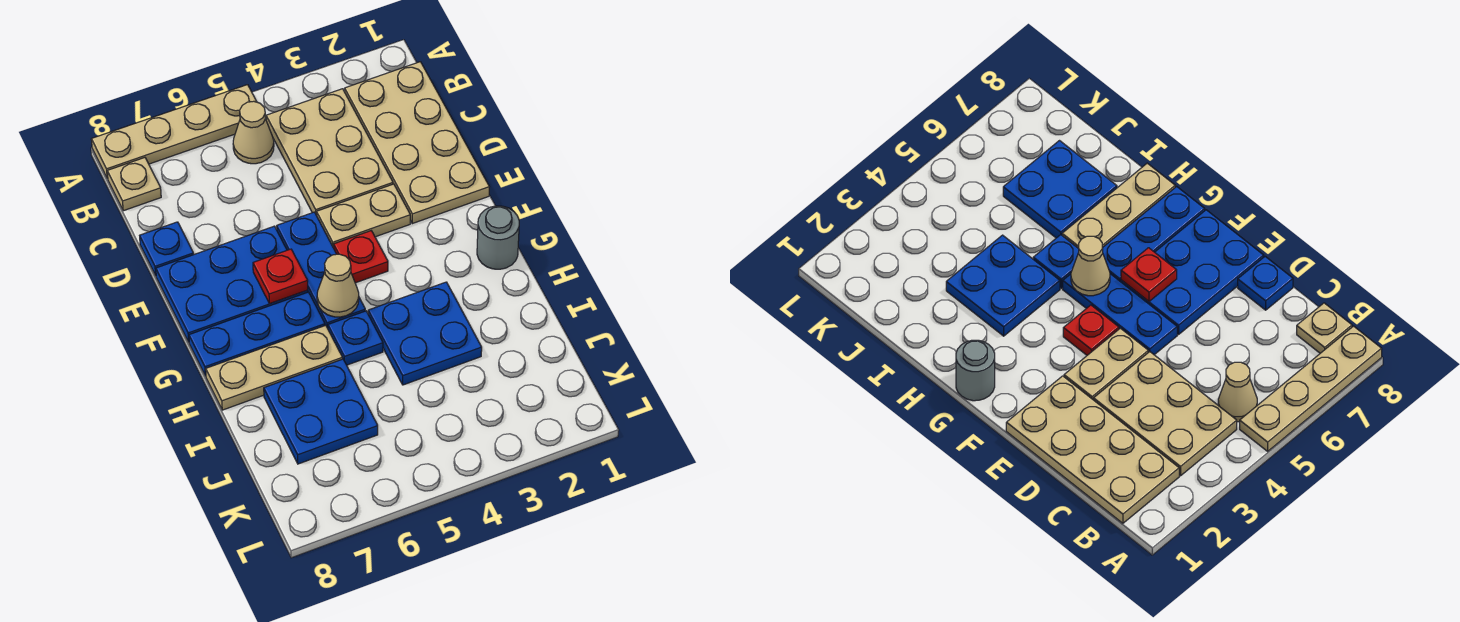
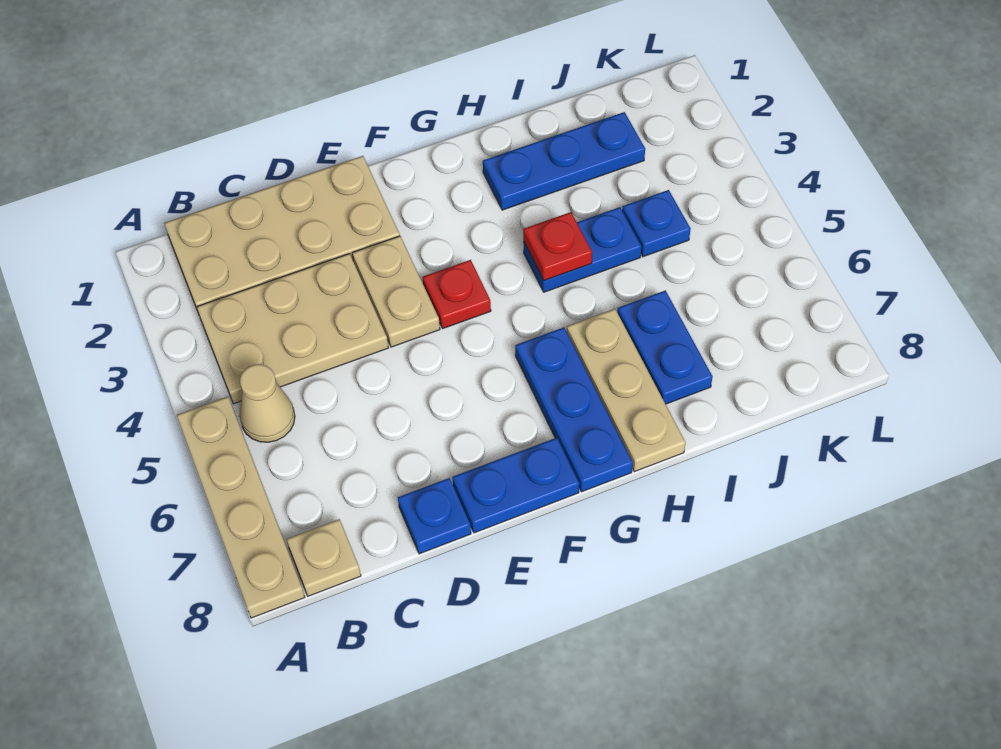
blue plate E5:G5 level 1 -> blue plate H2:J2 level 1
blue plate E6:F8 level 1 -> blue plate E8:F8 level 1
red plate F6 level 2 -> red plate H4 level 2
grey round brick G1 level 1 -> none
tan cone G5 level 2 -> none
blue plate H3:I4 level 1 -> blue plate H4:I4 level 1
blue plate H5 level 1 -> blue plate J4 level 1
blue plate I6:J7 level 1 -> blue plate I6:I7 level 1

